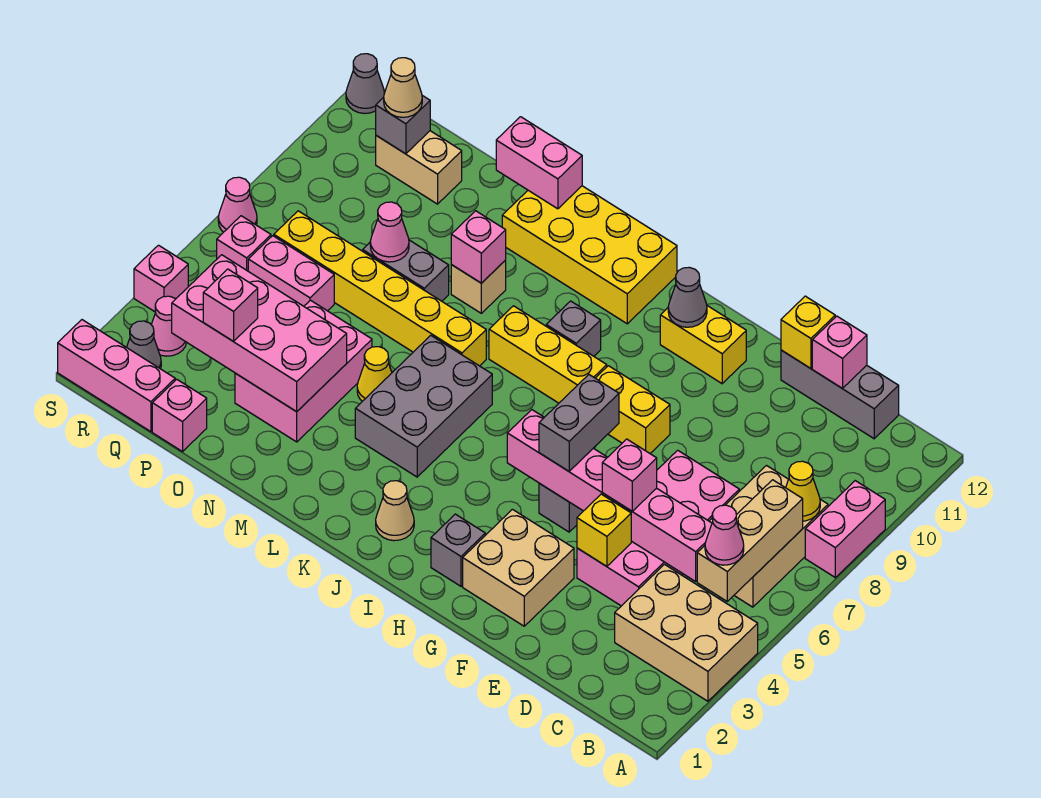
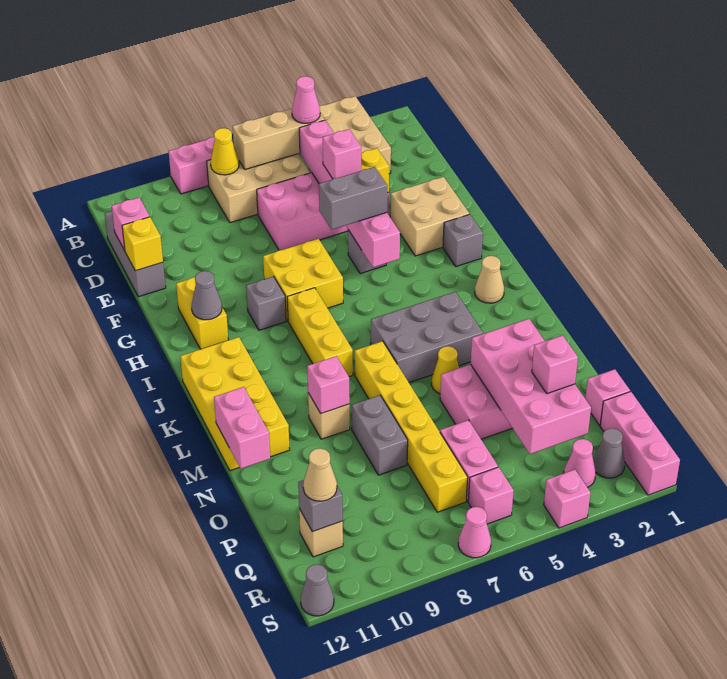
yellow brick G8:H8 level 1 -> yellow brick G7:H8 level 1
grey brick J9 level 1 -> grey brick H9 level 1
pink cone O8 level 2 -> none
tan brick P11:Q11 level 1 -> tan brick Q11 level 1

